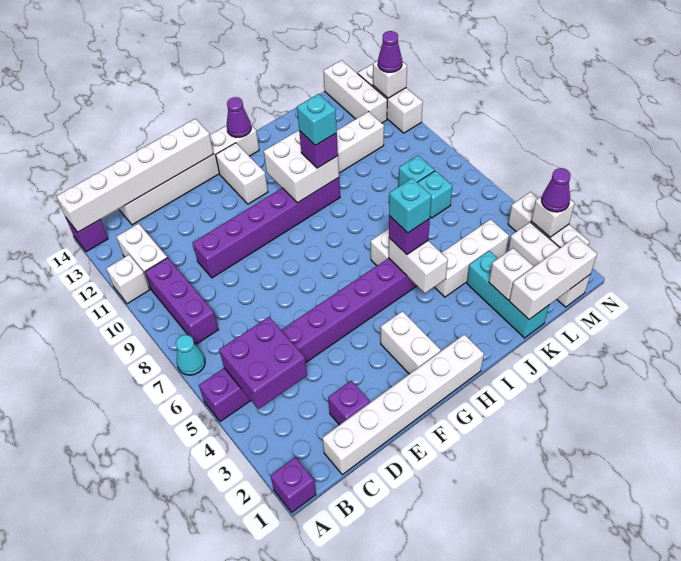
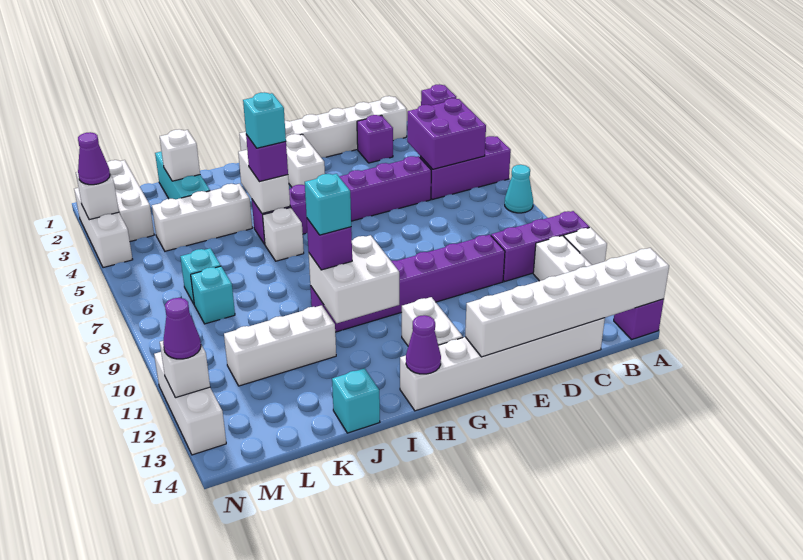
purple brick B8:B10 level 1 -> purple brick A10:C10 level 1
none -> cyan brick J14 level 1
white brick K1:M1 level 2 -> none
white brick M12:M14 level 1 -> none

